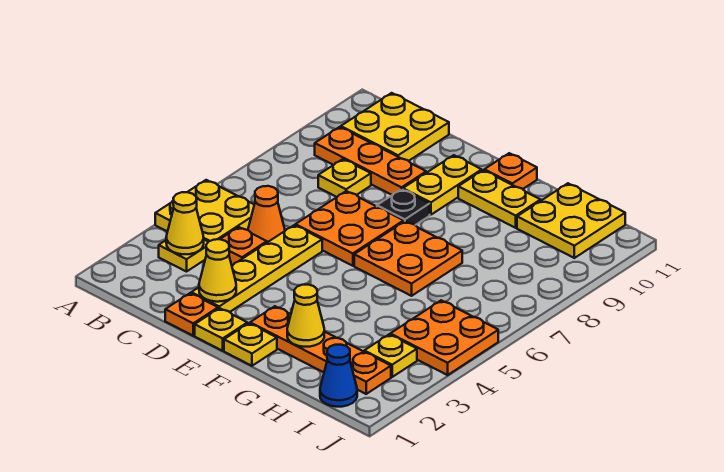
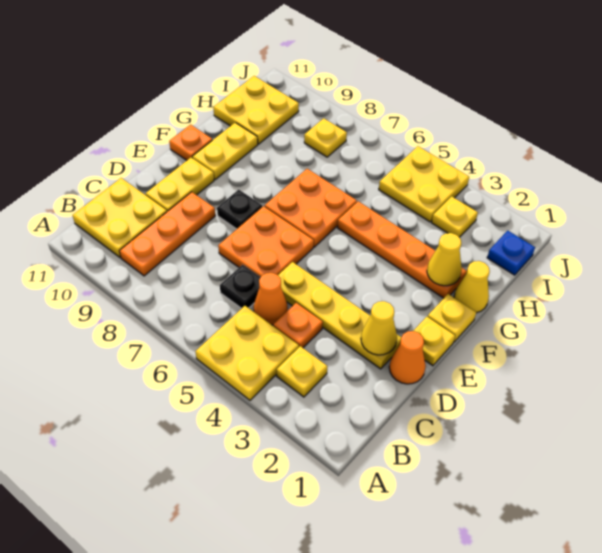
yellow cone B3 level 2 -> yellow cone G1 level 1
none -> black plate C6 level 1
yellow plate C8 level 1 -> yellow plate I8 level 1
orange plate D1 level 1 -> orange cone D1 level 1
yellow plate E9:E10 level 1 -> yellow plate D10:E10 level 1
orange plate F2:I2 level 1 -> orange plate G2:G5 level 1
blue cone I1 level 1 -> blue plate I1 level 1
orange plate I4:J5 level 1 -> yellow plate I4:J5 level 1

